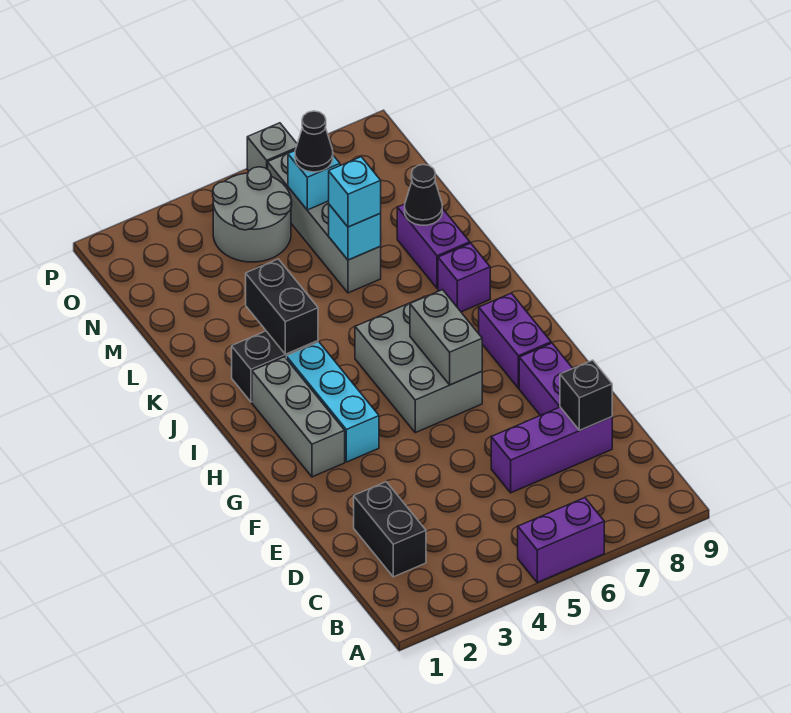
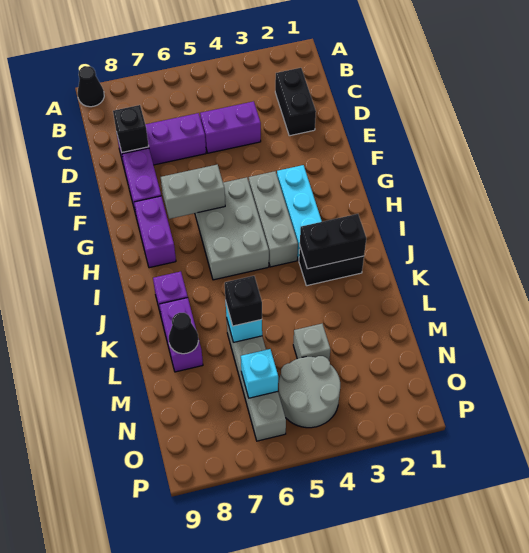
purple brick A5:A6 level 1 -> purple brick D4:D5 level 1
grey brick G2:I2 level 1 -> grey brick G4:I4 level 1
grey brick G6:H6 level 2 -> grey brick G6:G7 level 2
black brick J3:K3 level 2 -> black brick J2:J3 level 2
cyan brick L6 level 3 -> black brick L6 level 3
black cone N6 level 3 -> black cone A9 level 1
grey brick P6 level 1 -> grey brick M4 level 1

